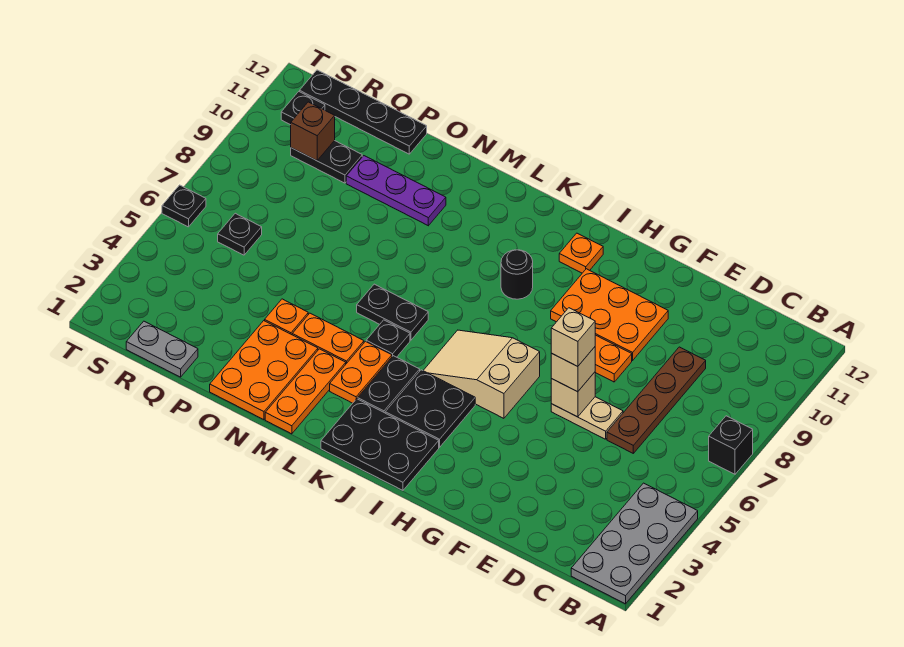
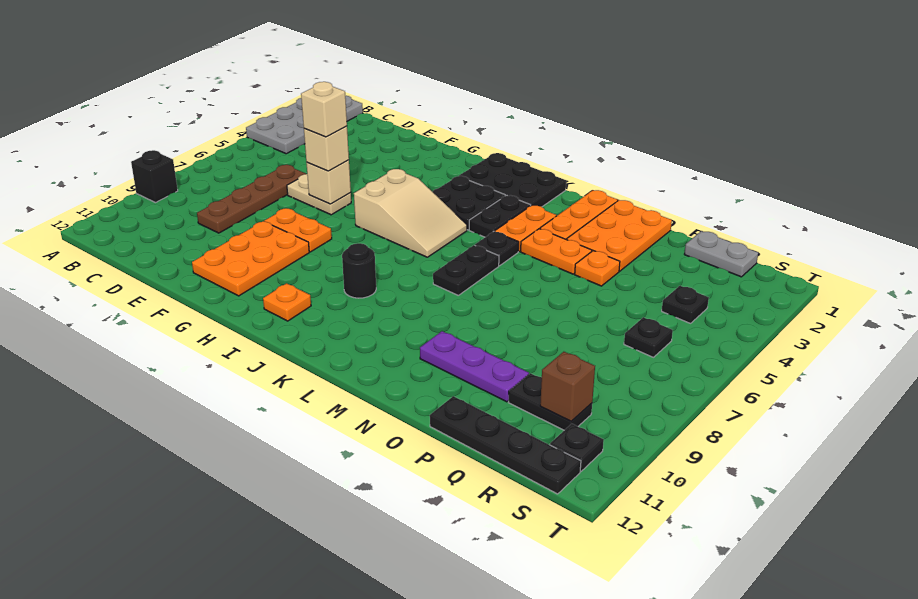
black brick A7 level 1 -> black brick A9 level 1
orange plate F9:H10 level 1 -> orange plate F9:G11 level 1
black plate L6:M6 level 1 -> black plate L6:L7 level 1
black plate T6 level 1 -> black plate R4 level 1

